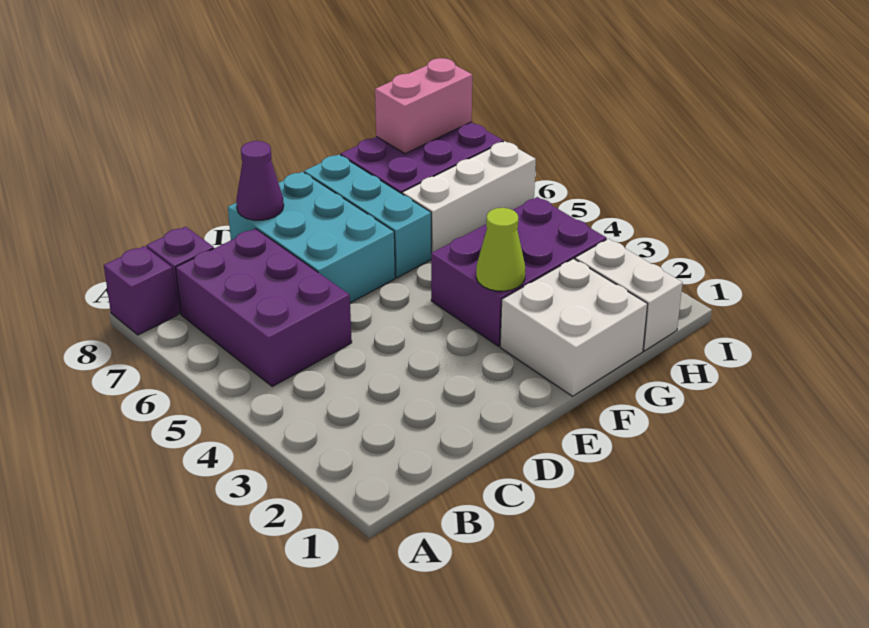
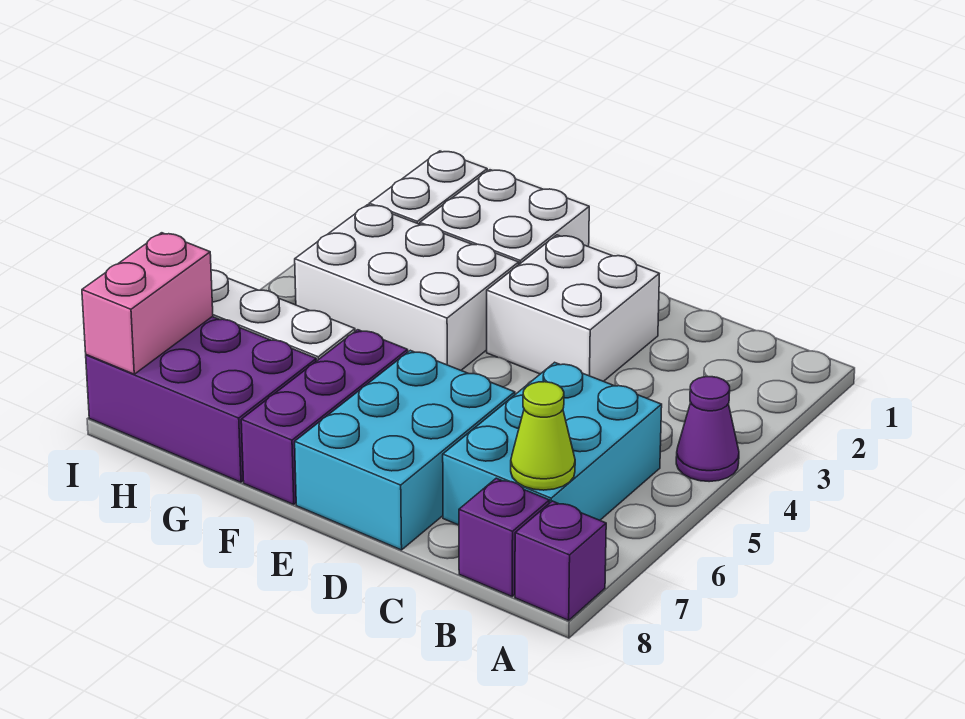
purple brick B5:C7 level 1 -> cyan brick B5:C7 level 1
none -> white brick D2:E3 level 1
purple cone D8 level 2 -> purple cone A4 level 1
purple brick F3:H4 level 1 -> white brick F3:H4 level 1
lime cone F3 level 2 -> lime cone B7 level 2
cyan brick F6:F8 level 1 -> purple brick F6:F8 level 1
pink brick H8:I8 level 2 -> pink brick I7:I8 level 2

